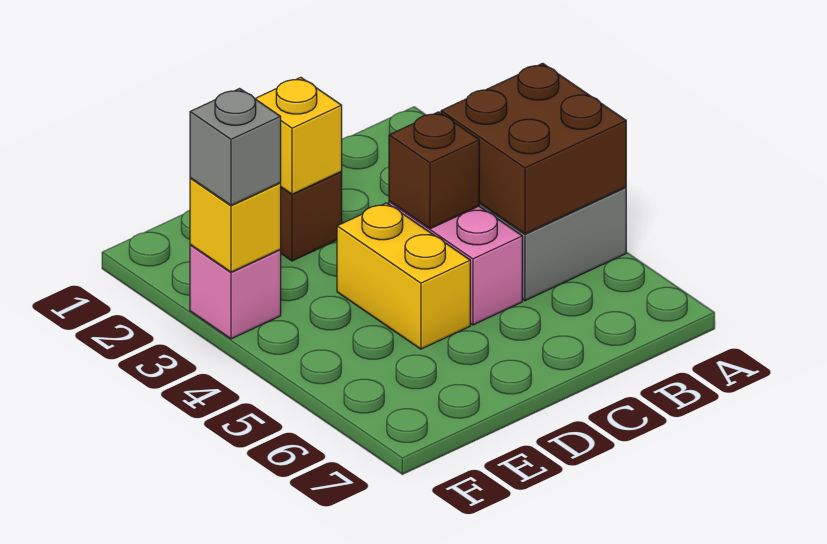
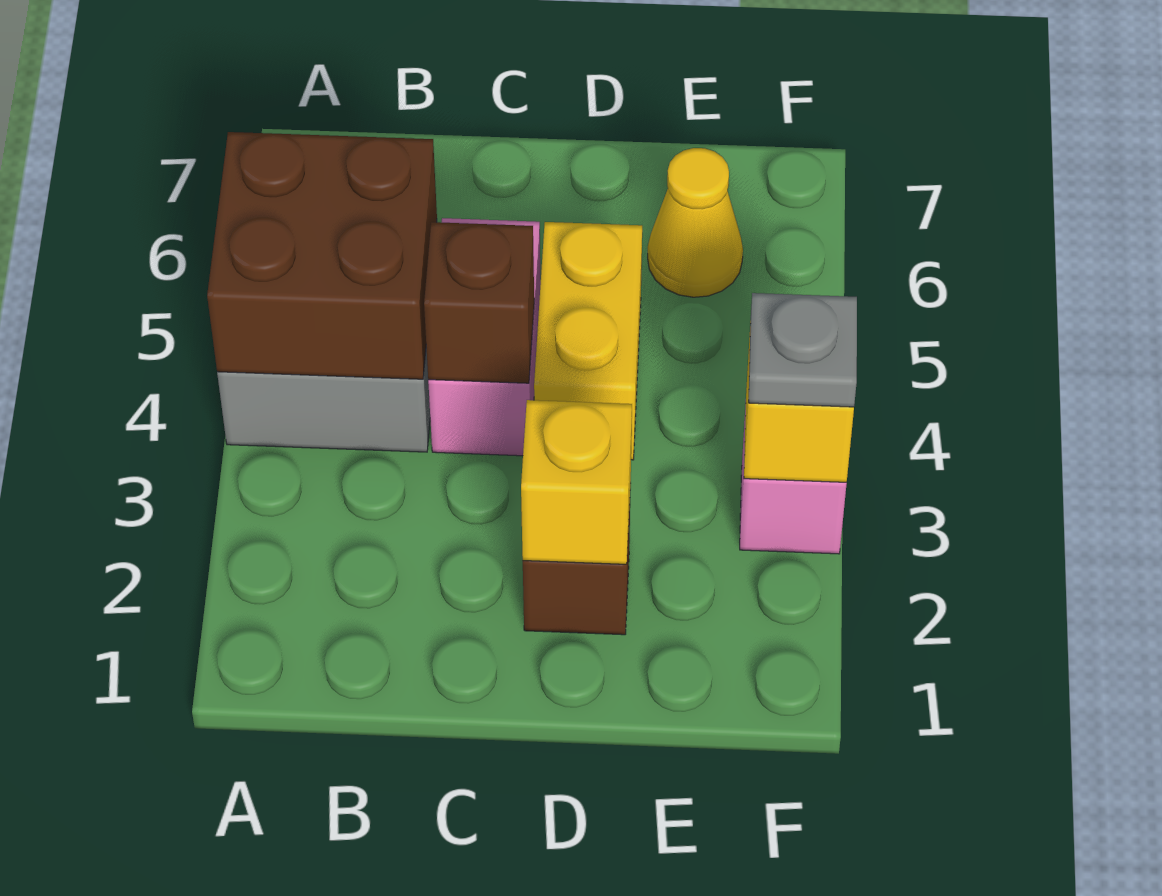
none -> yellow cone E6 level 1
grey brick F3 level 3 -> grey plate F3 level 3

